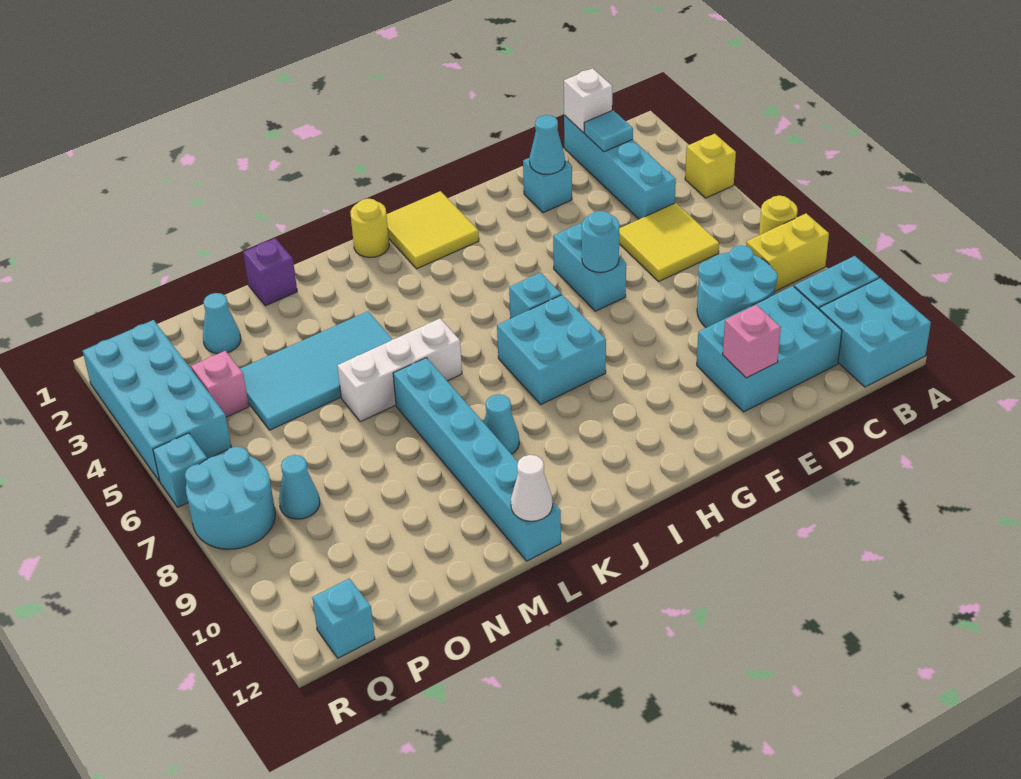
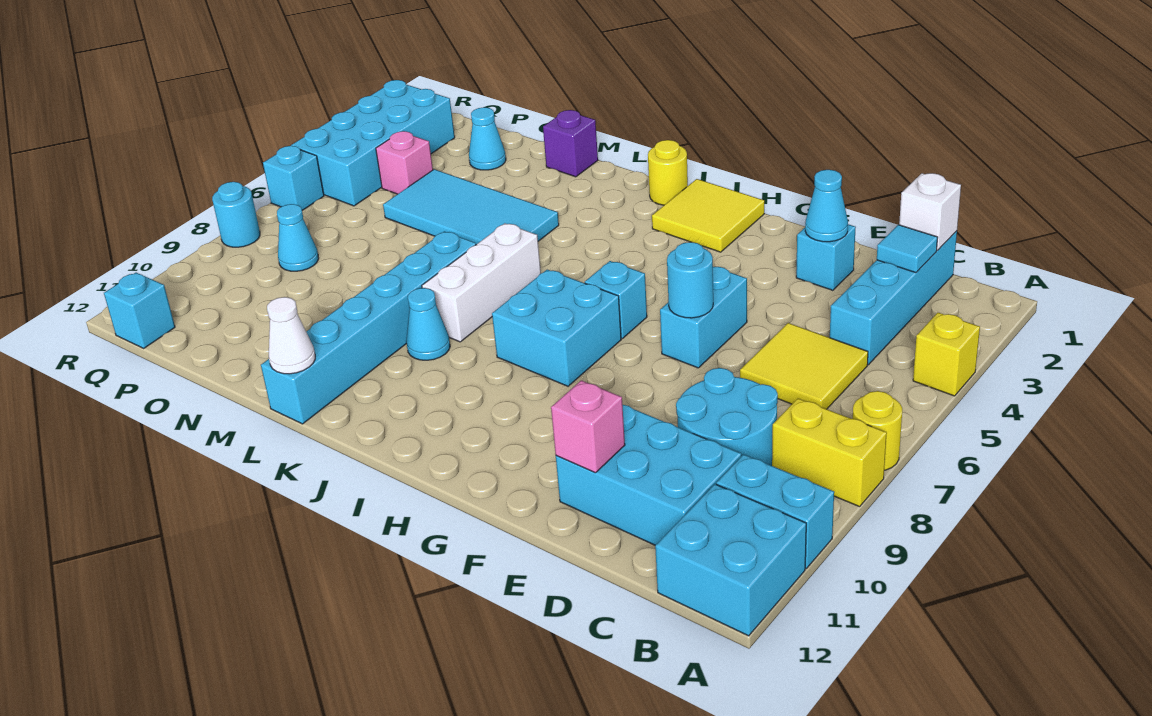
white brick K6:M6 level 1 -> white brick K6:K8 level 1
cyan round brick Q7:R8 level 1 -> cyan round brick R8 level 1

